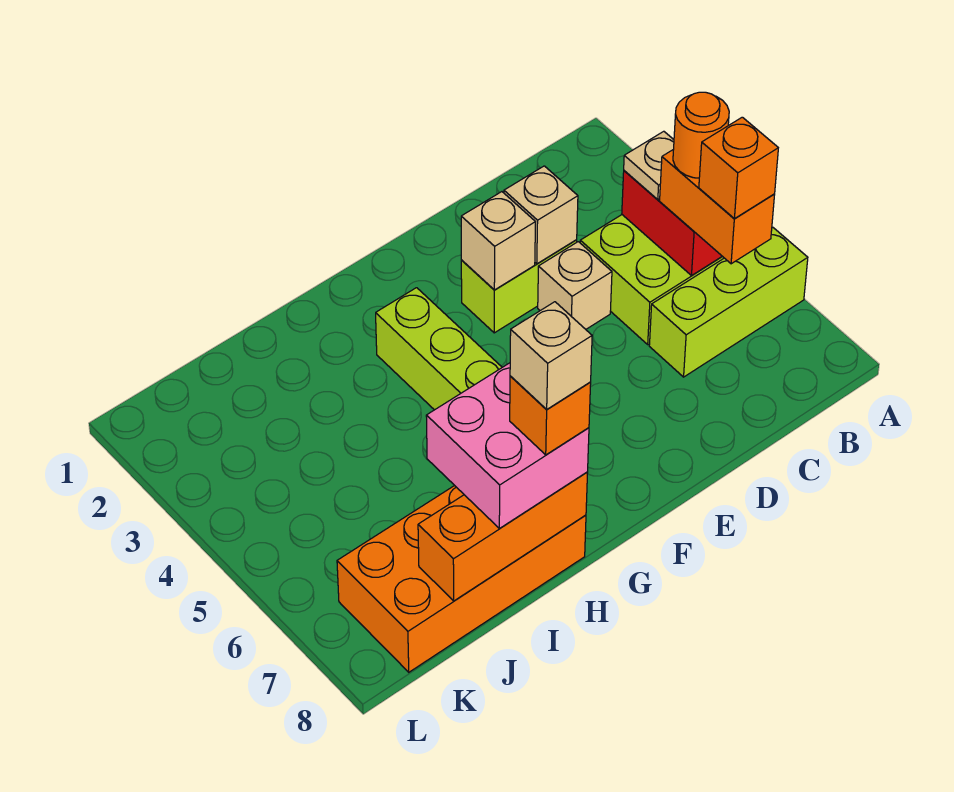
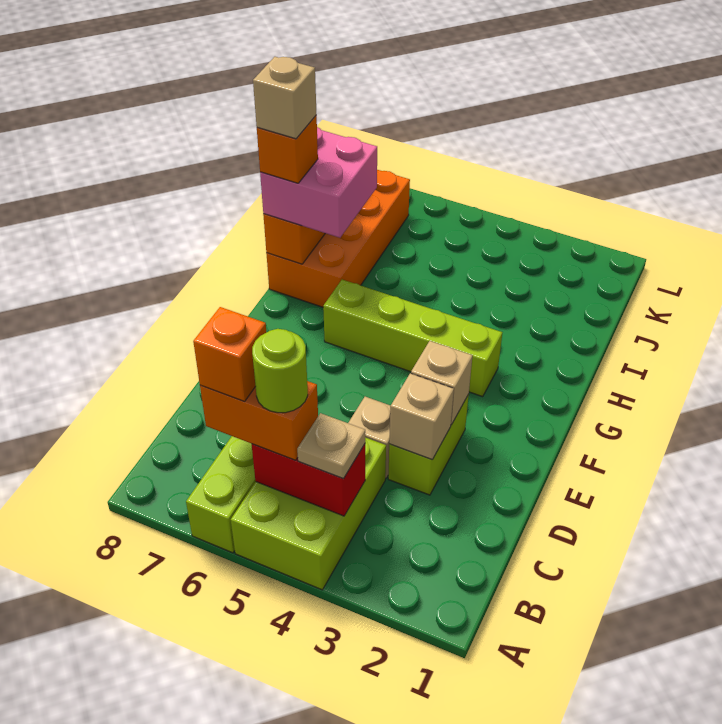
orange round brick B5 level 4 -> lime round brick B5 level 4

